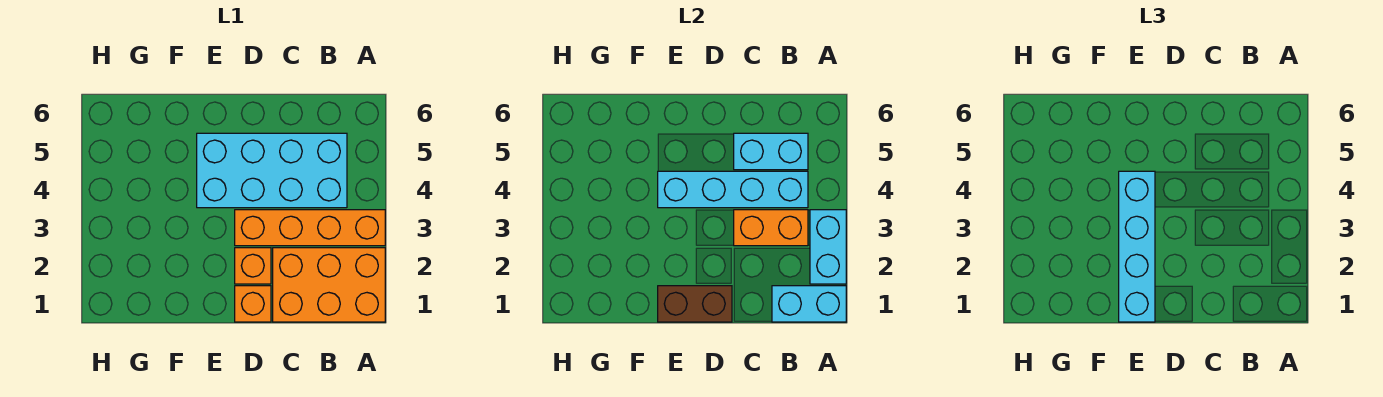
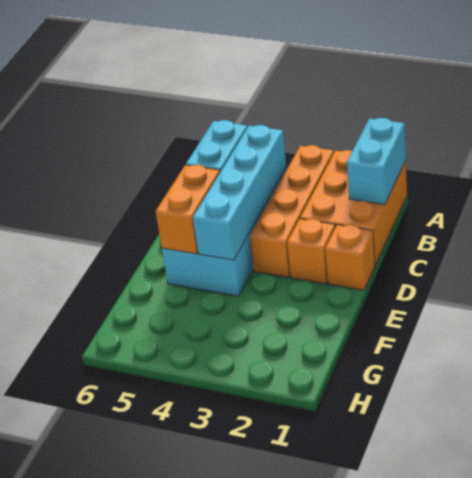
cyan brick A2:A3 level 2 -> none
orange brick B3:C3 level 2 -> orange brick D5:E5 level 2
brown brick D1:E1 level 2 -> none
cyan brick E1:E4 level 3 -> none

